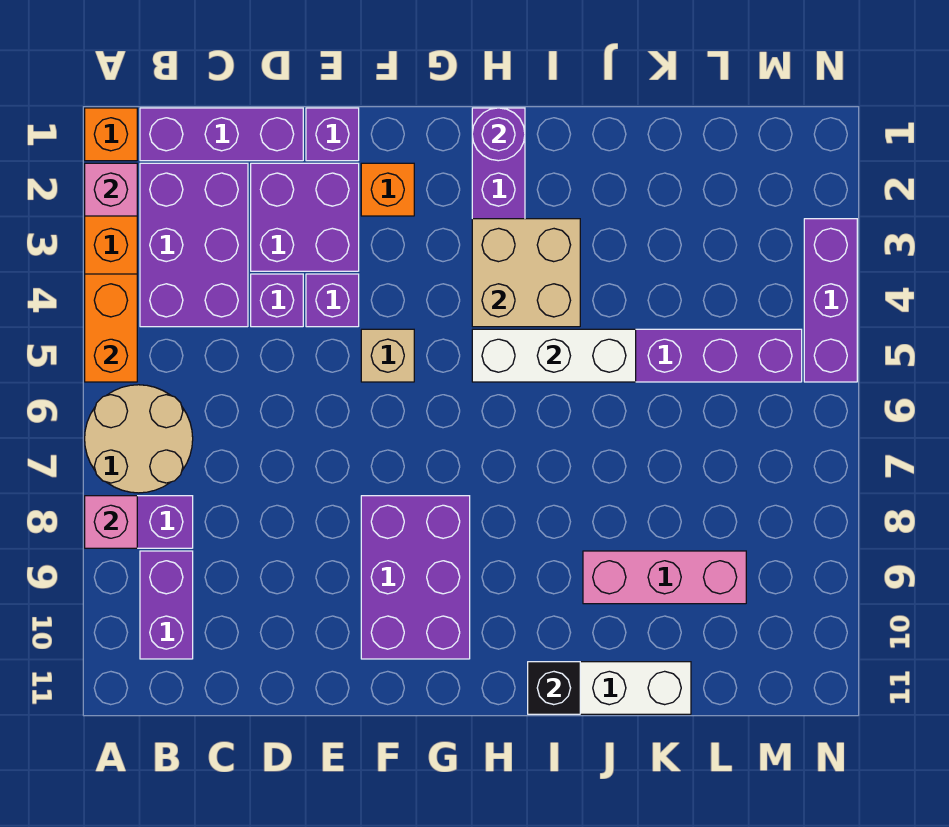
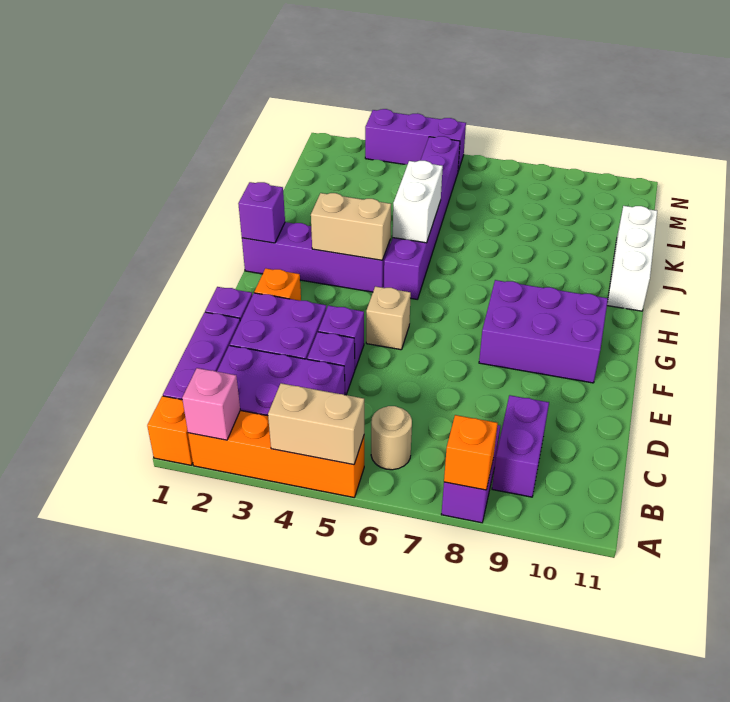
orange brick A4:A5 level 2 -> tan brick A4:A5 level 2
tan round brick A6:B7 level 1 -> tan round brick B6 level 1
pink brick A8 level 2 -> orange brick A8 level 2
purple brick B9:B10 level 1 -> purple brick B9:C9 level 1
purple round brick H1 level 2 -> purple brick H1 level 2
tan brick H3:I4 level 2 -> tan brick H3:H4 level 2
white brick H5:J5 level 2 -> white brick I5:J5 level 2
black brick I11 level 2 -> none
pink brick J9:L9 level 1 -> none

